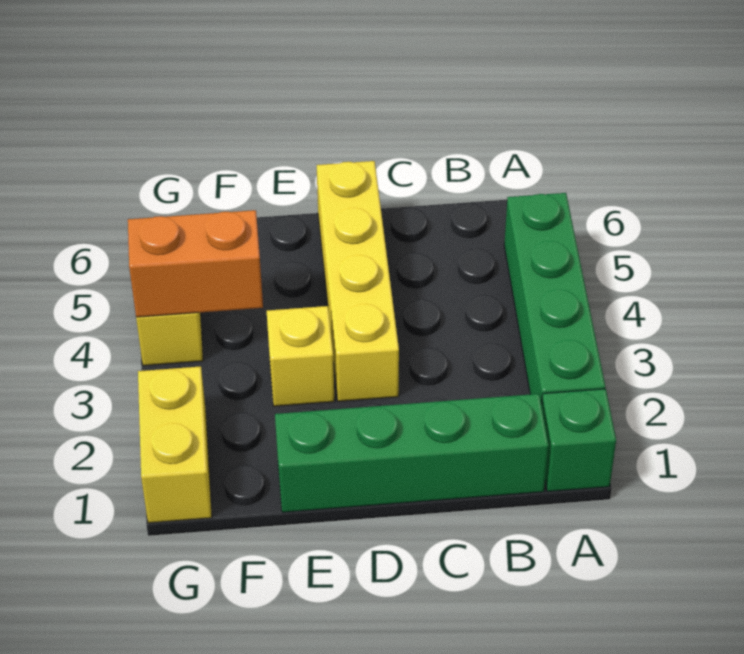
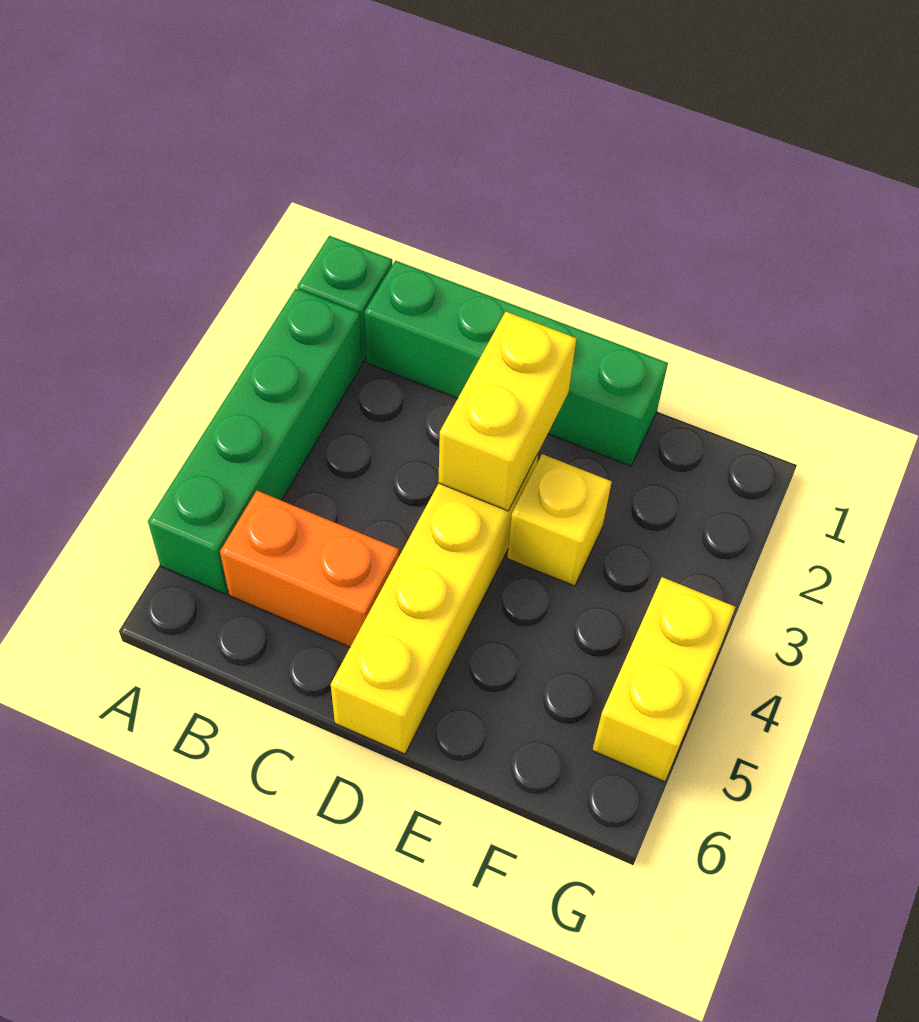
orange brick F4:G4 level 2 -> orange brick B5:C5 level 1
yellow brick G1:G2 level 1 -> yellow brick D2:D3 level 2

